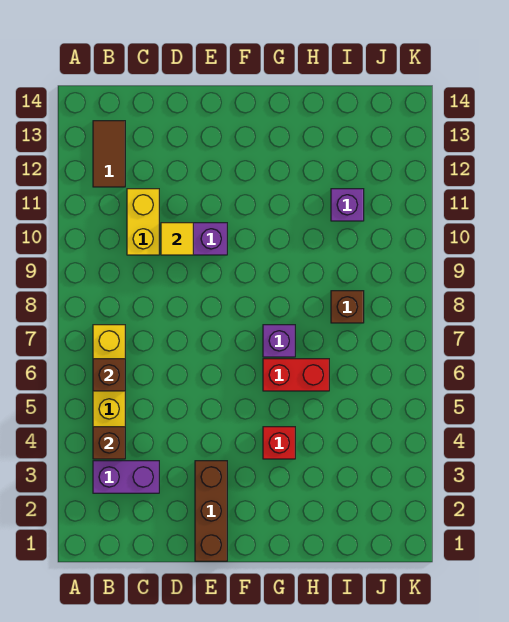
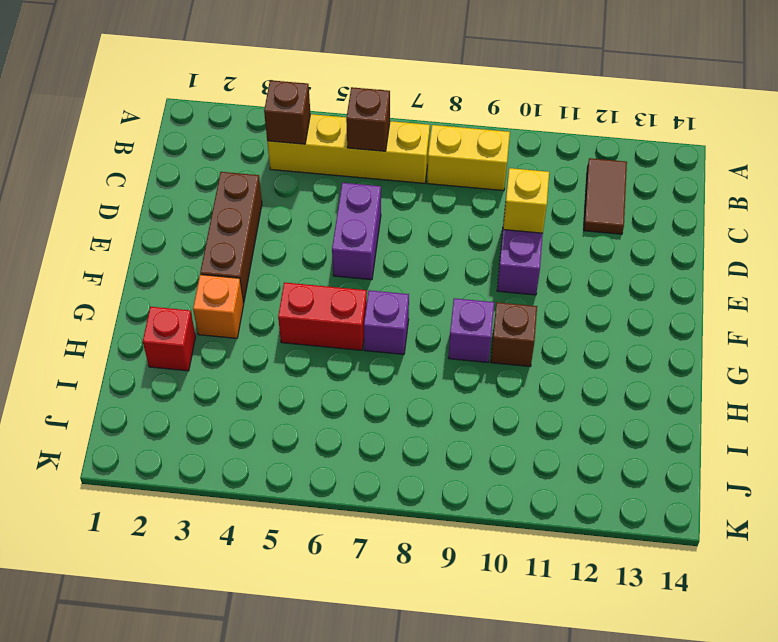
purple brick B3:C3 level 1 -> purple brick D6:E6 level 1
brown tile B12:B13 level 1 -> brown tile B12:C12 level 1
yellow brick C10:C11 level 1 -> yellow brick B8:B9 level 1
yellow tile D10 level 2 -> yellow brick D10 level 2
brown brick E1:E3 level 1 -> brown brick D3:F3 level 1
none -> orange brick G3 level 1
red brick G4 level 1 -> red brick H2 level 1
red brick G6:H6 level 1 -> red brick G5:G6 level 1
brown brick I8 level 1 -> brown brick G10 level 1
purple brick I11 level 1 -> purple brick G9 level 1

